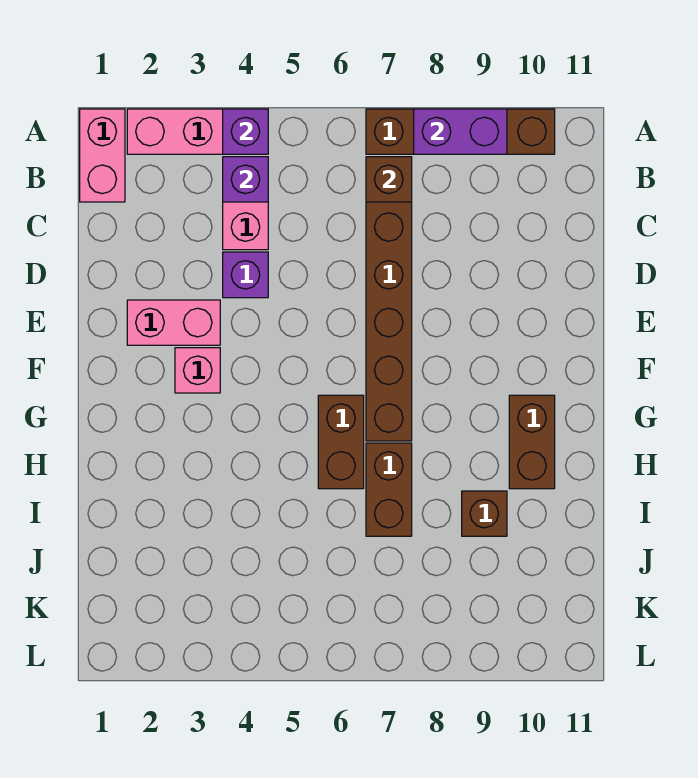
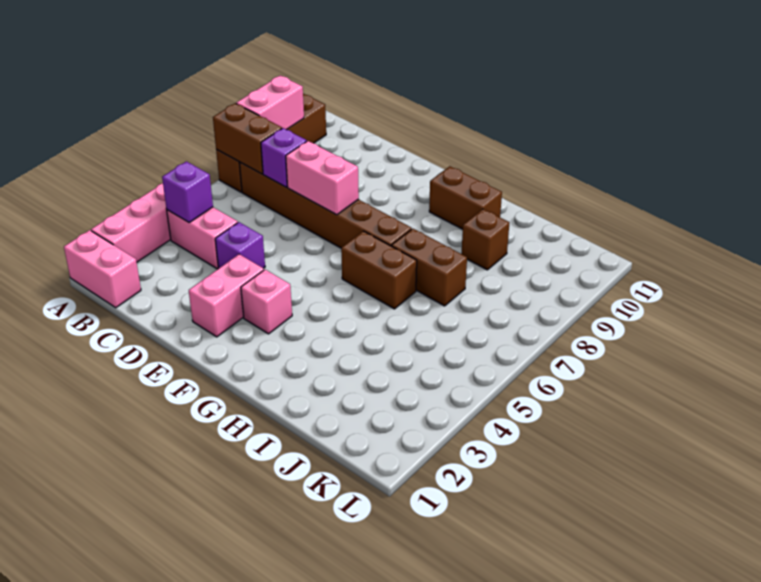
purple brick A4 level 2 -> purple brick C7 level 2
purple brick A8:A9 level 2 -> pink brick A8:A9 level 2
brown brick B7 level 2 -> brown brick A7:B7 level 2
none -> pink brick D7:E7 level 2

